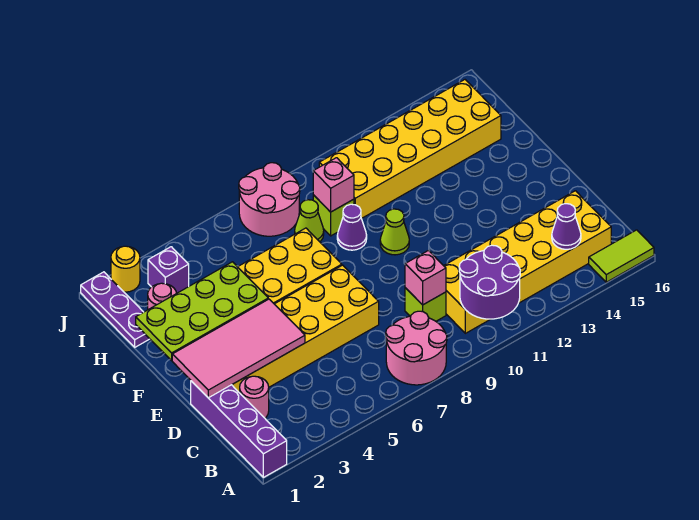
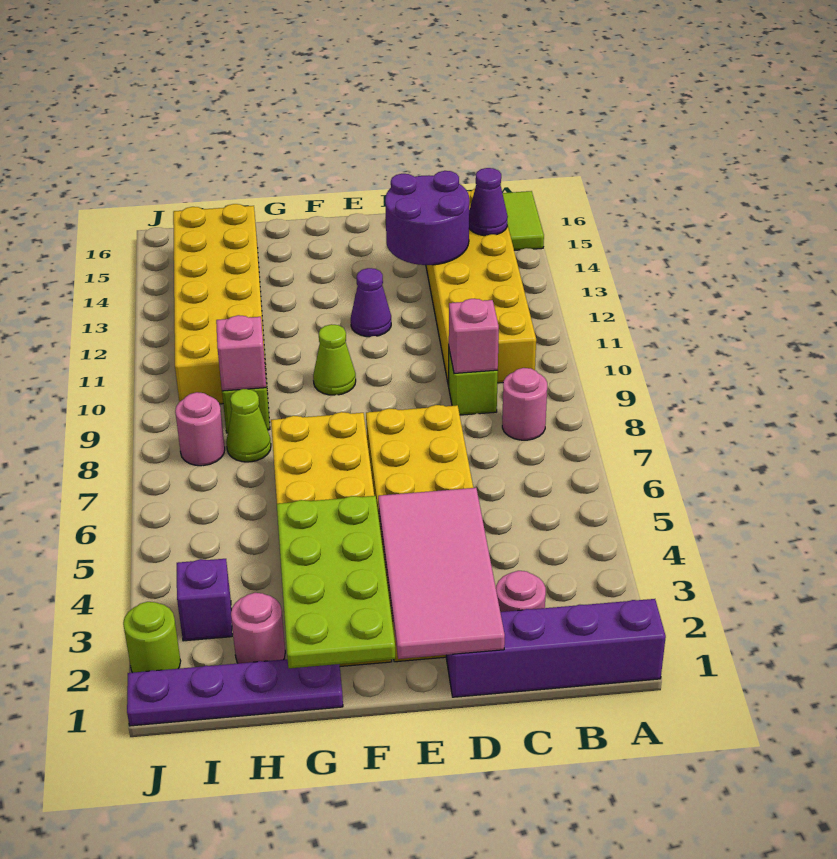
pink round brick A7:B8 level 1 -> pink round brick B8 level 1
purple round brick A10:B11 level 2 -> purple round brick C13:D14 level 2
purple cone G9 level 1 -> purple cone E12 level 1
purple plate H1:J1 level 1 -> purple plate G1:J1 level 1
pink round brick I7:J8 level 1 -> pink round brick I8 level 1
yellow round brick J2 level 1 -> lime round brick J2 level 1

